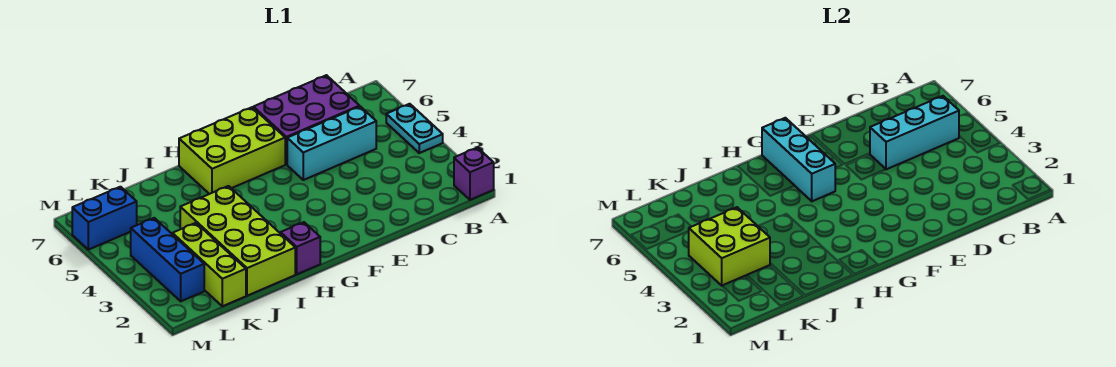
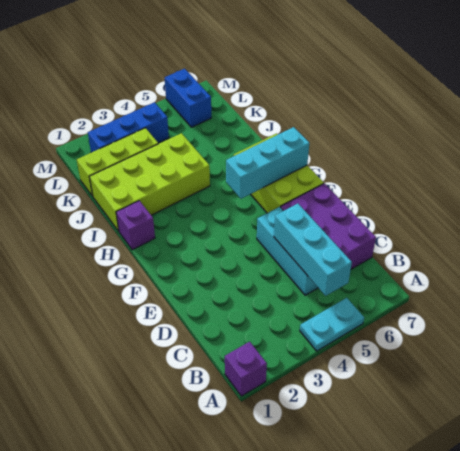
lime brick K3:L4 level 2 -> none

